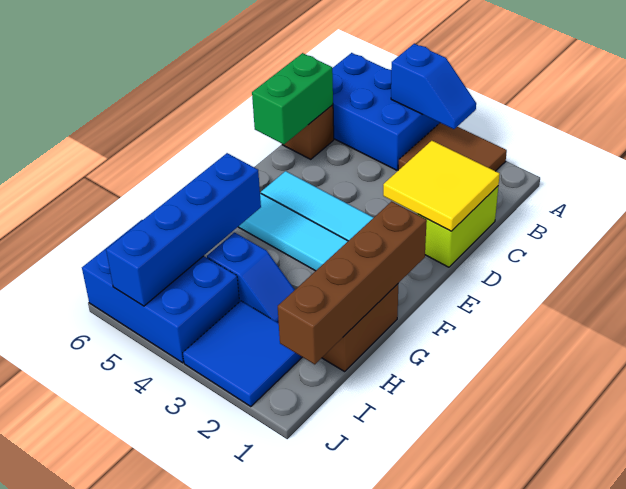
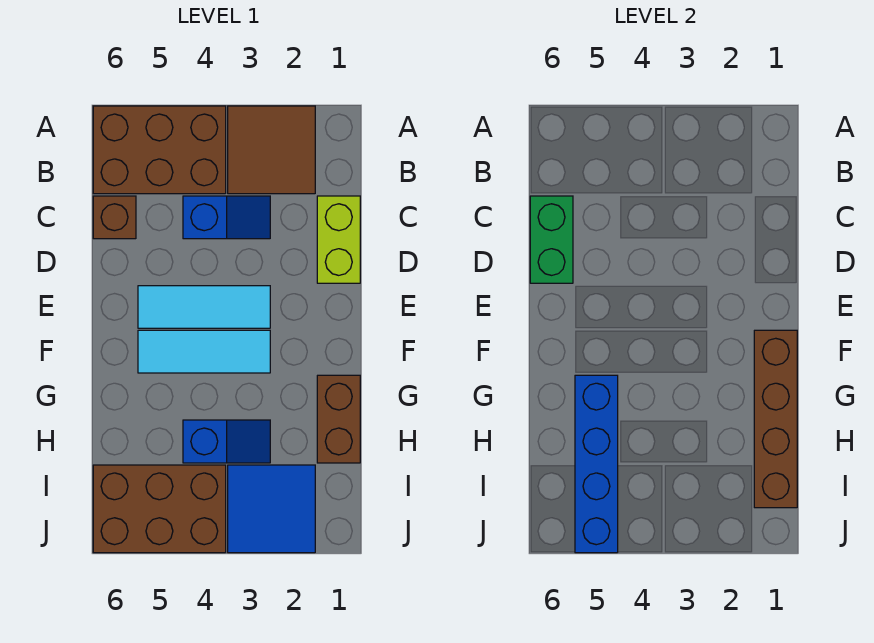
blue slope A3:A4 level 2 top 4 -> blue slope C3:C4 level 1 top 4
blue brick A4:B6 level 1 -> brown brick A4:B6 level 1
yellow tile C1:D2 level 2 -> none
blue brick I4:J6 level 1 -> brown brick I4:J6 level 1

